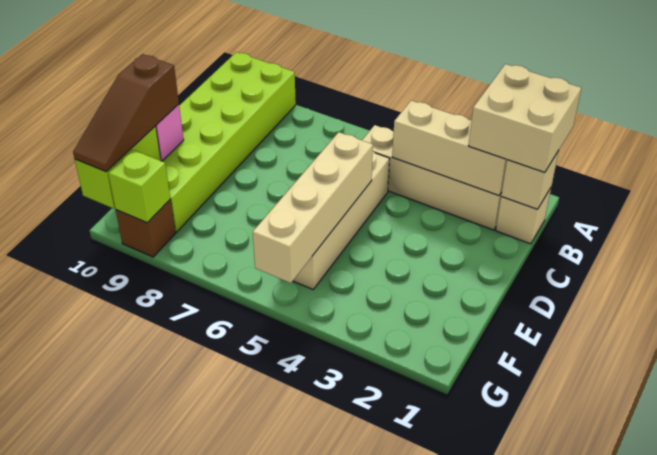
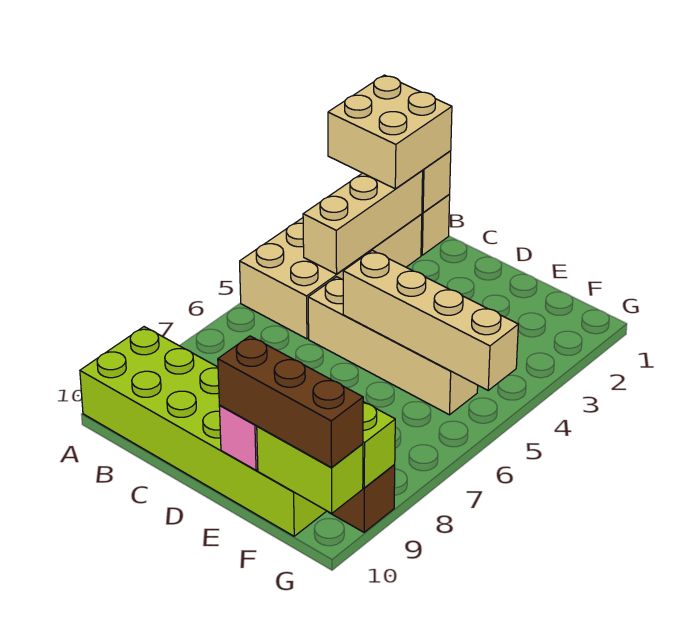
tan brick B2:B5 level 1 -> tan brick A2:B5 level 1
brown slope E10:G10 level 3 top E -> brown brick E10:G10 level 3

